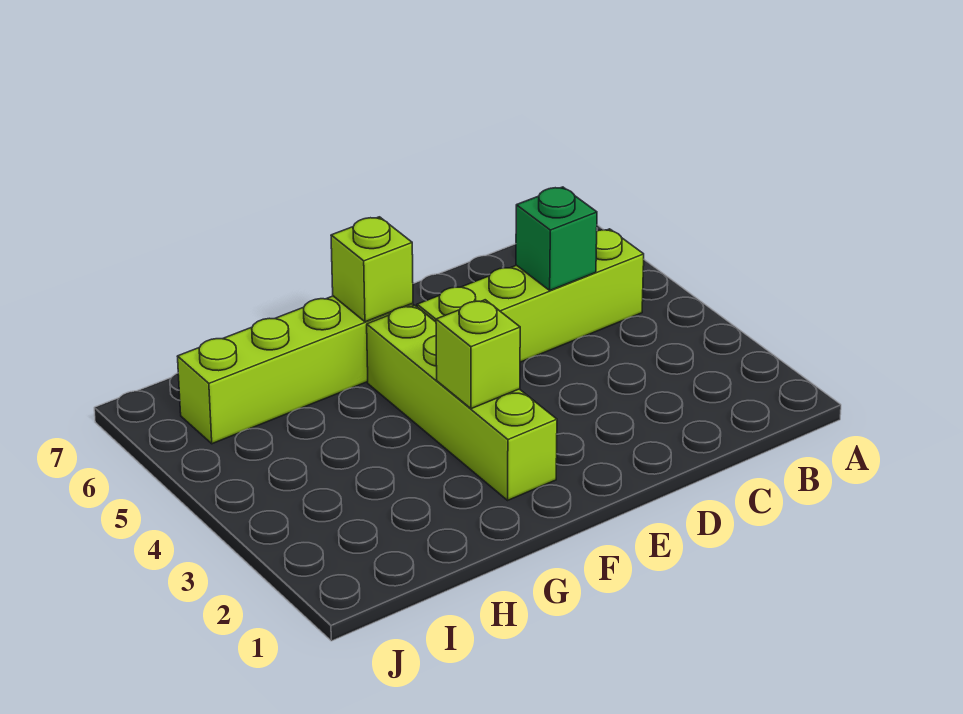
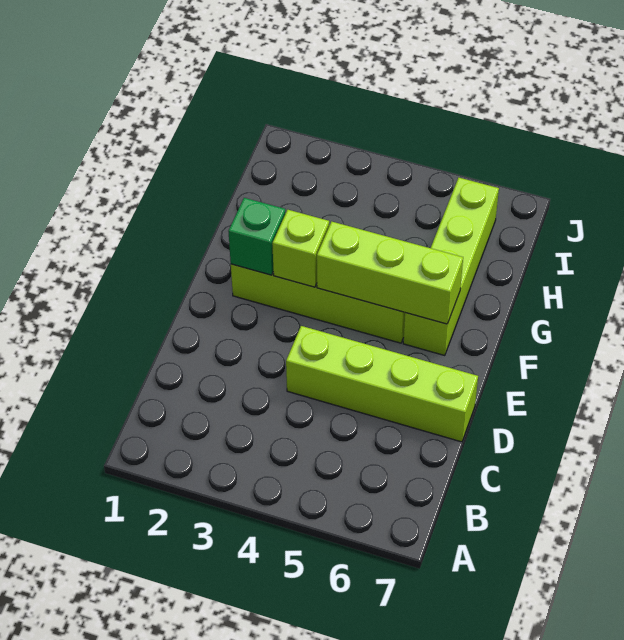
lime brick B5:E5 level 1 -> lime brick D4:D7 level 1
green brick C5 level 2 -> green brick F2 level 2
lime brick F6 level 2 -> lime brick F4:F6 level 2

